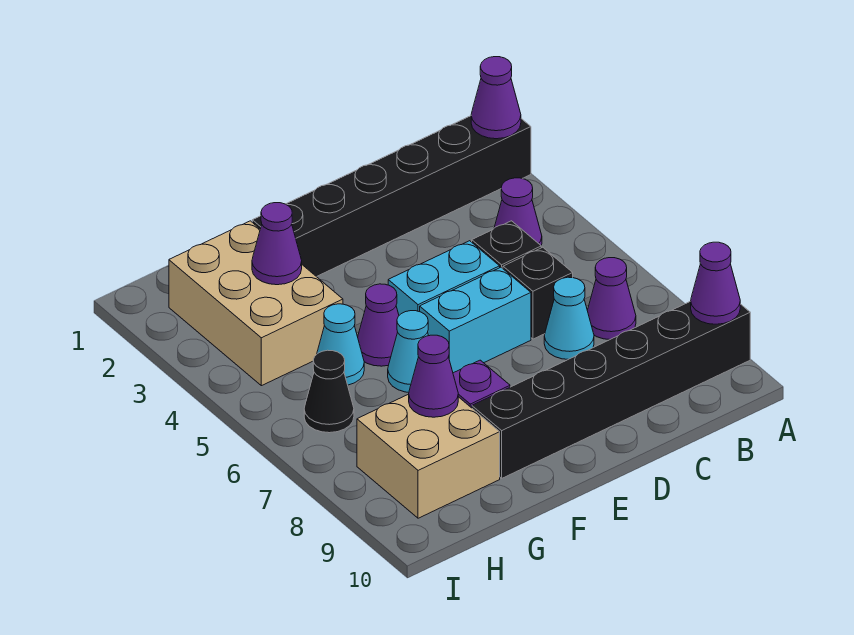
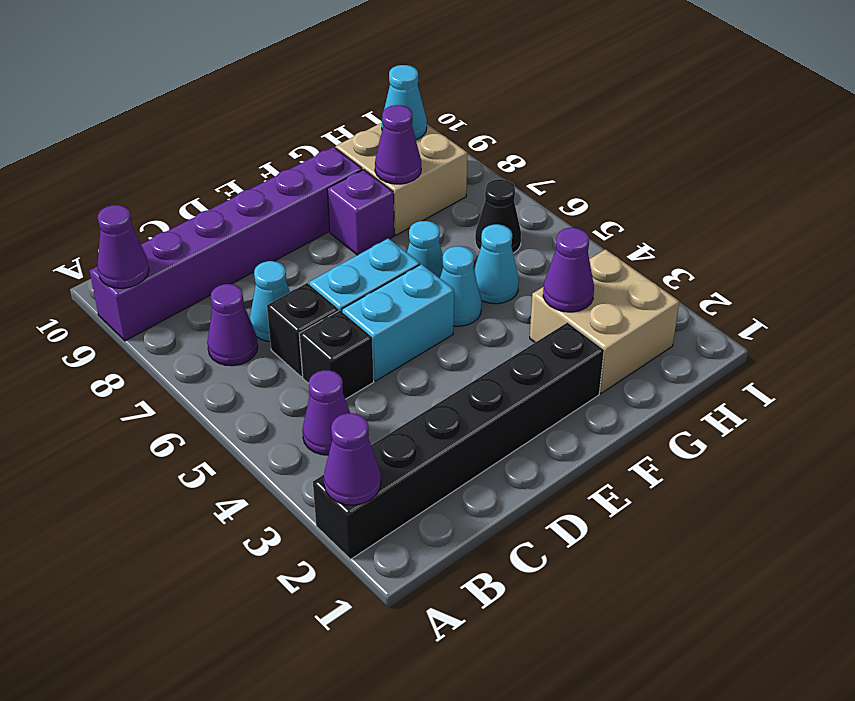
black brick A9:F9 level 1 -> purple brick A9:F9 level 1
purple cone F5 level 1 -> cyan cone F5 level 1
tan brick G2:H4 level 1 -> tan brick G2:H3 level 1
none -> cyan cone H9 level 2

